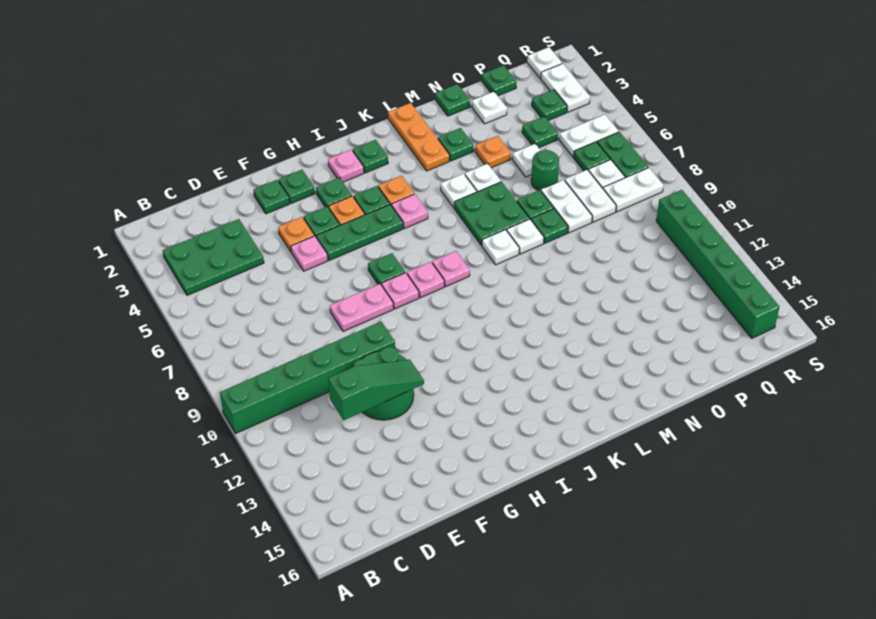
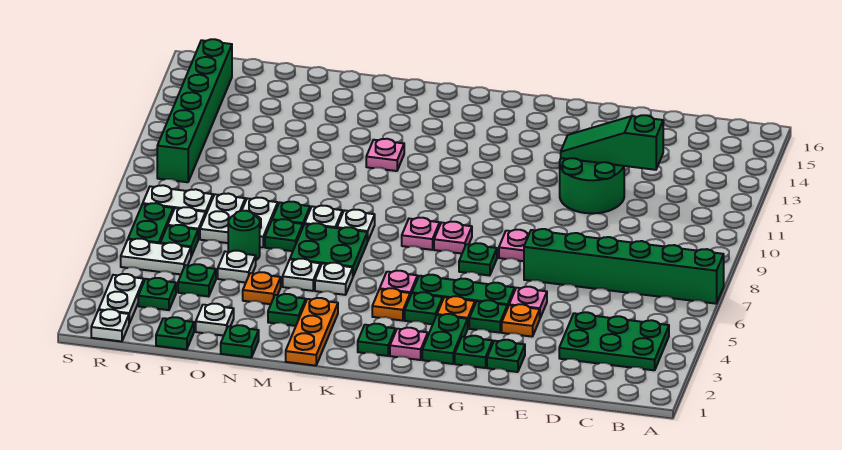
green brick A10:F10 level 1 -> green brick A7:F7 level 1
green plate H3 level 1 -> green plate H2:H3 level 1
pink plate H8 level 1 -> pink plate L12 level 1

